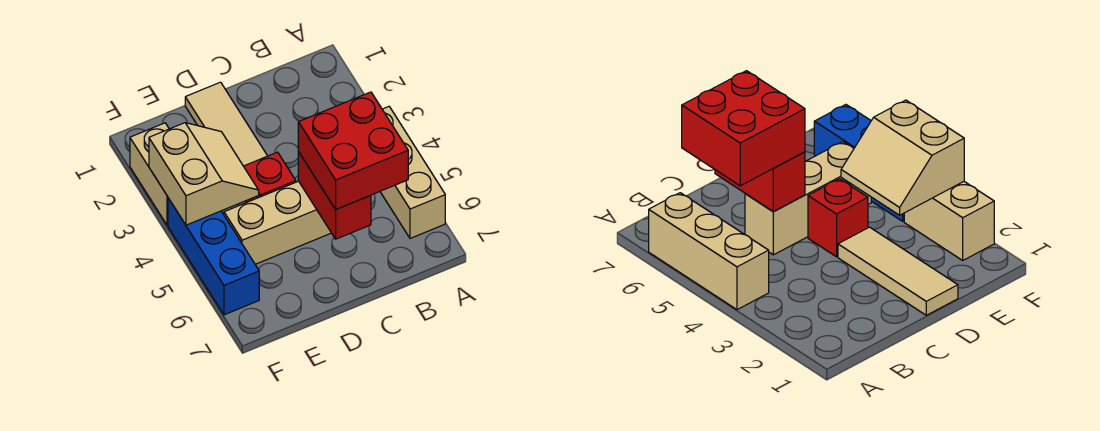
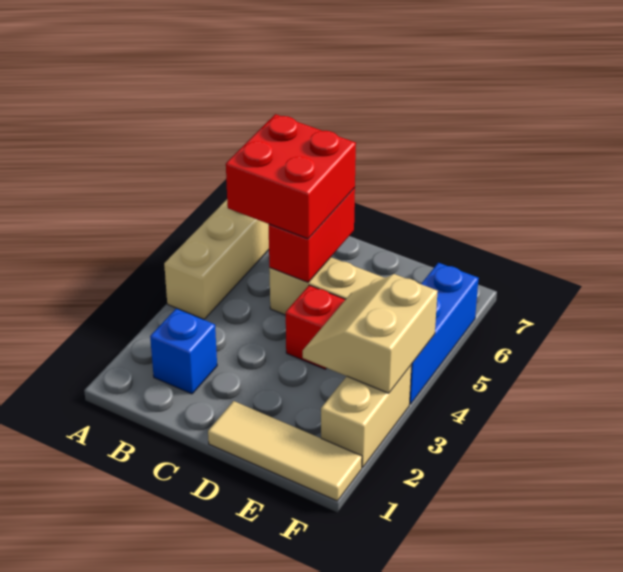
none -> blue brick B2 level 1
tan tile D1:D3 level 1 -> tan tile D1:F1 level 1

